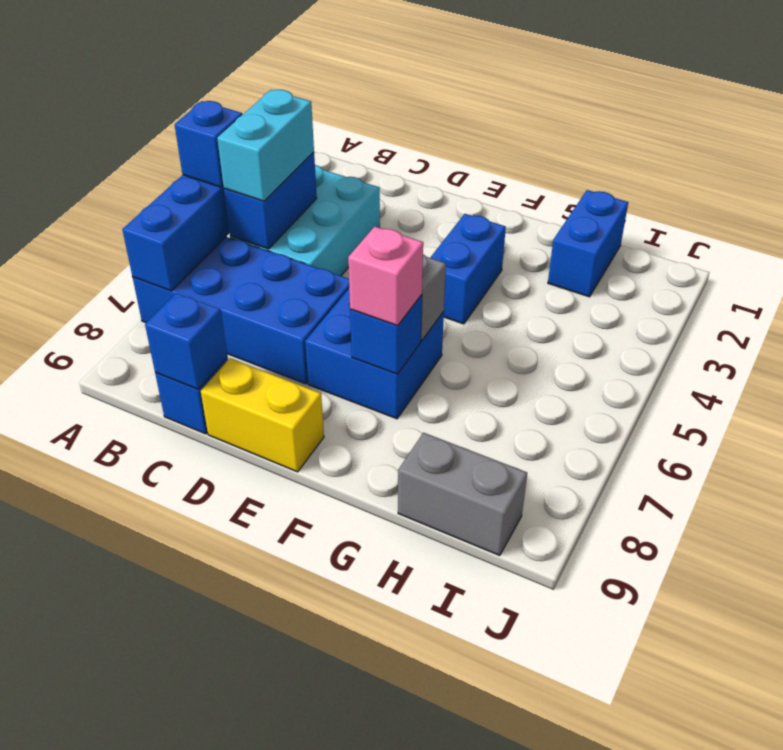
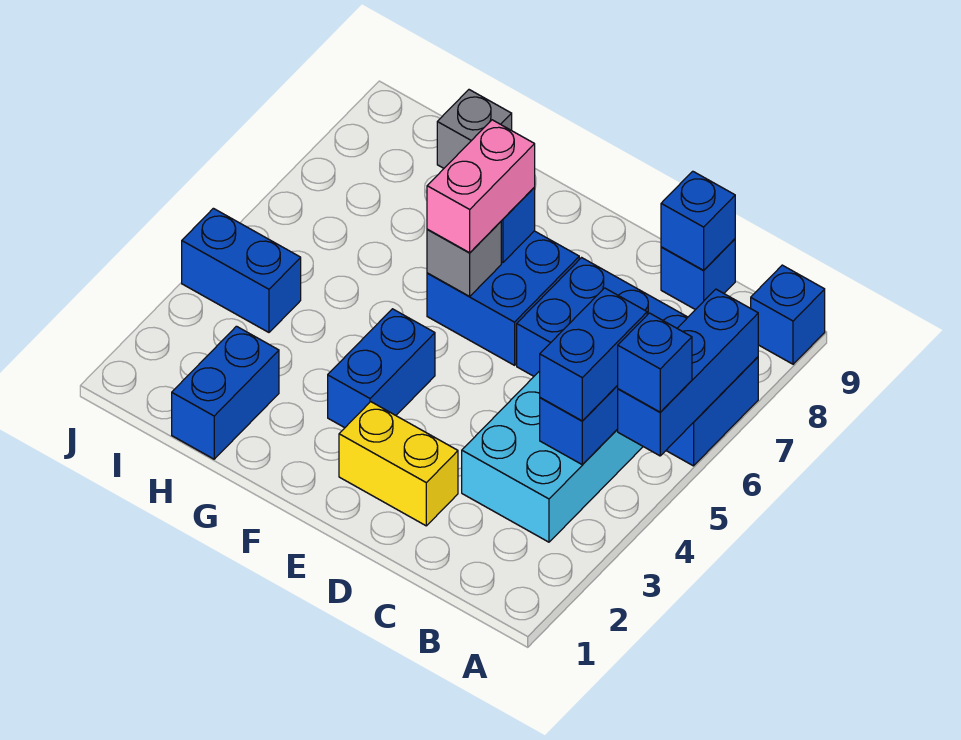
none -> blue brick A9 level 1
cyan brick B4:B5 level 3 -> blue brick B4:B5 level 3
yellow brick D9:E9 level 1 -> yellow brick D2:E2 level 1
pink brick F7 level 3 -> pink brick F6:F7 level 3
grey brick H9:I9 level 1 -> grey brick H9 level 1
none -> blue brick I4:J4 level 1

